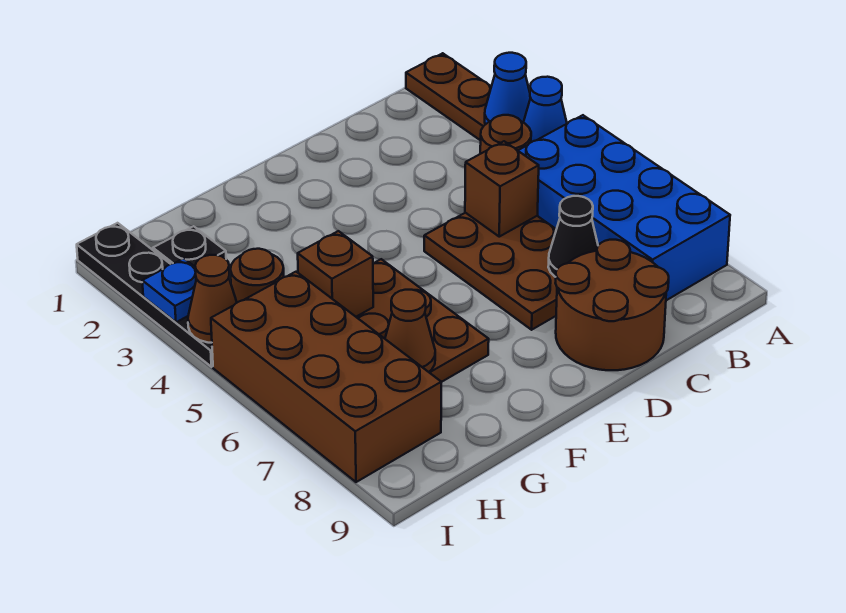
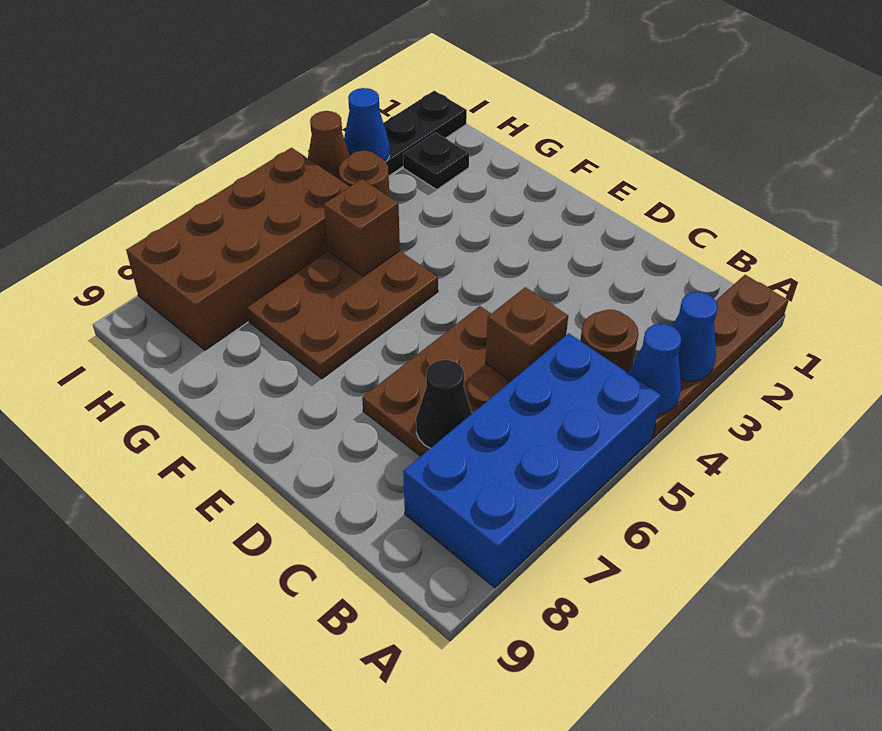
brown round brick C8:D9 level 1 -> none
brown cone G7 level 2 -> none
blue plate I3 level 2 -> blue cone I3 level 2

